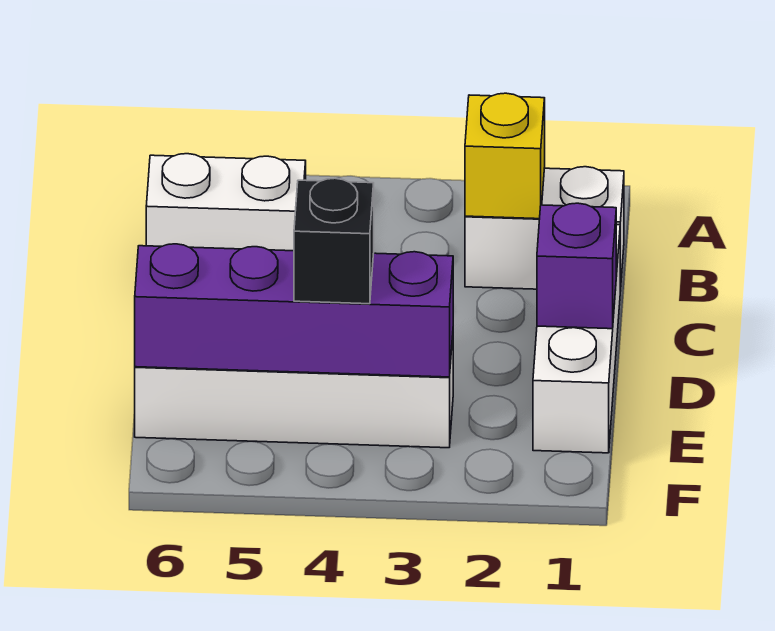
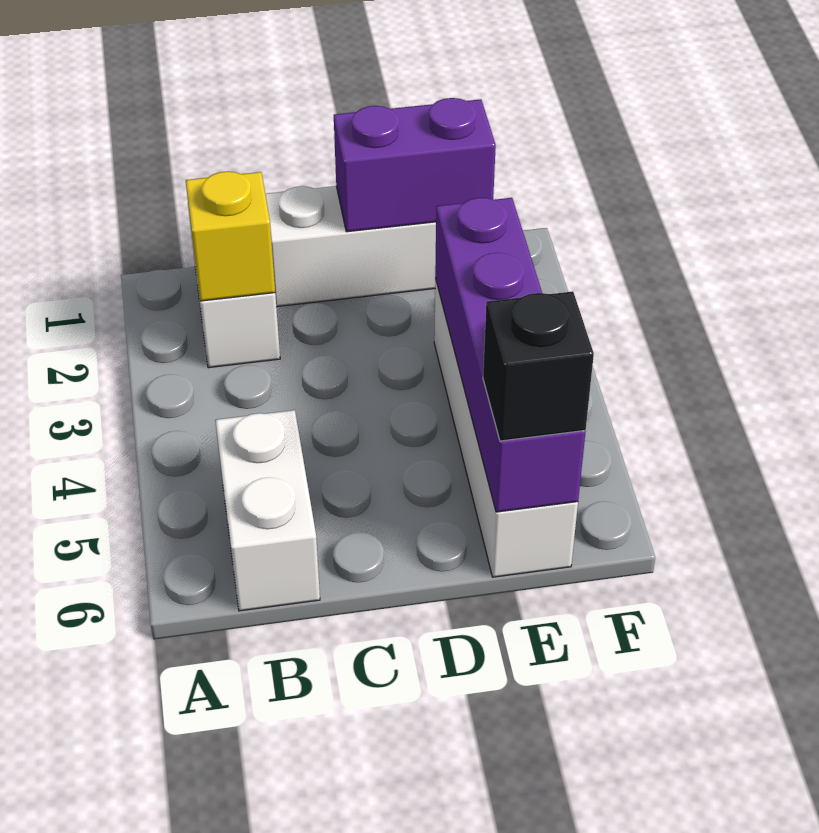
purple brick D1 level 2 -> purple brick D1:E1 level 2
black brick E4 level 3 -> black brick E6 level 3

